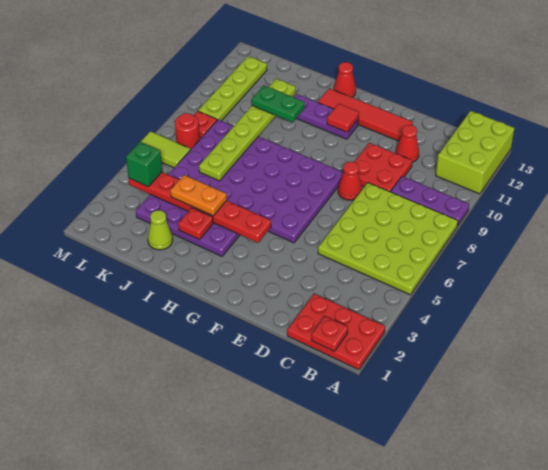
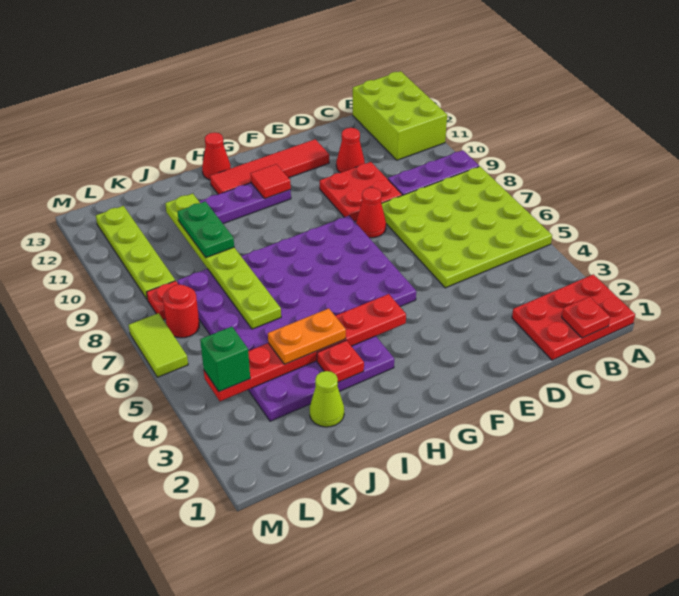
green plate I10:J10 level 3 -> green plate J9:J10 level 3
lime tile L6:M6 level 1 -> lime tile M6:M7 level 1

